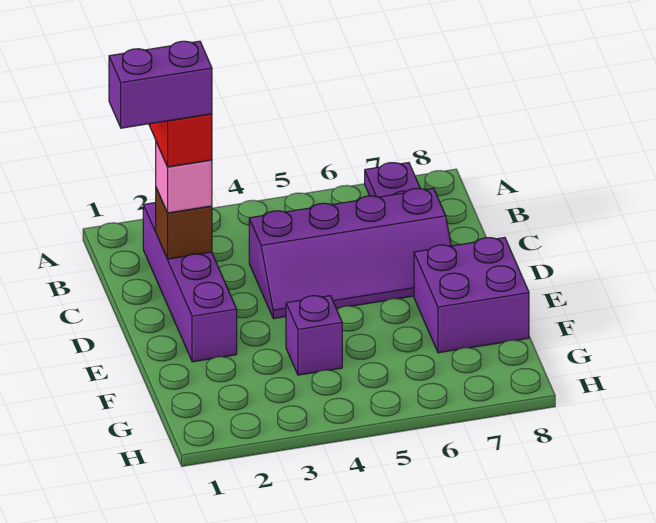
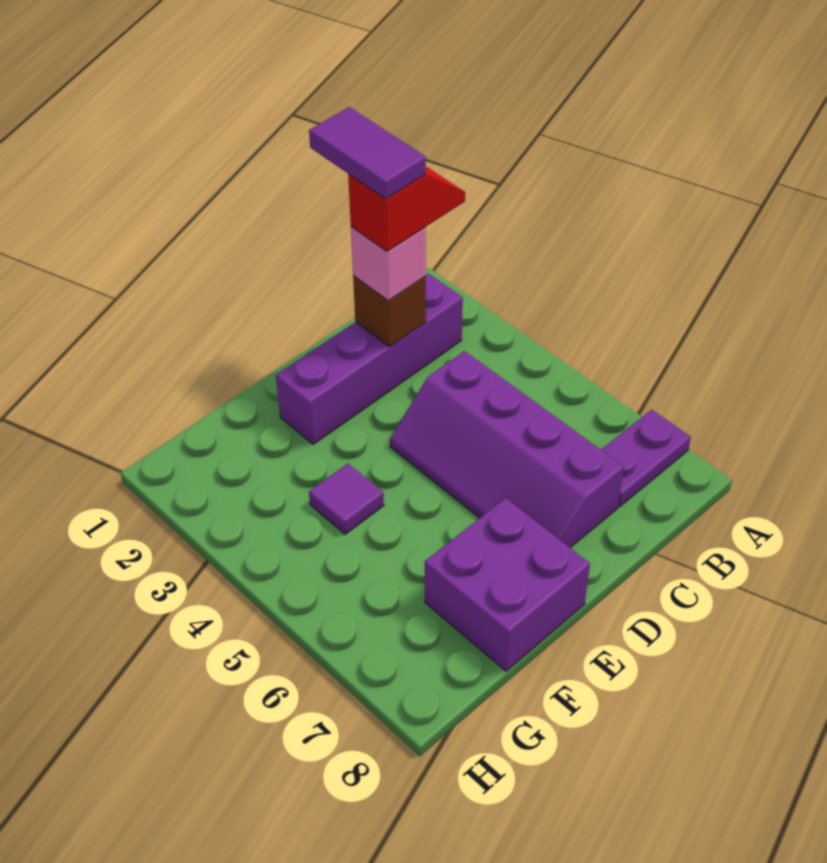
purple brick C1:C2 level 5 -> purple tile C1:C2 level 5
purple brick F4 level 1 -> purple tile F4 level 1

